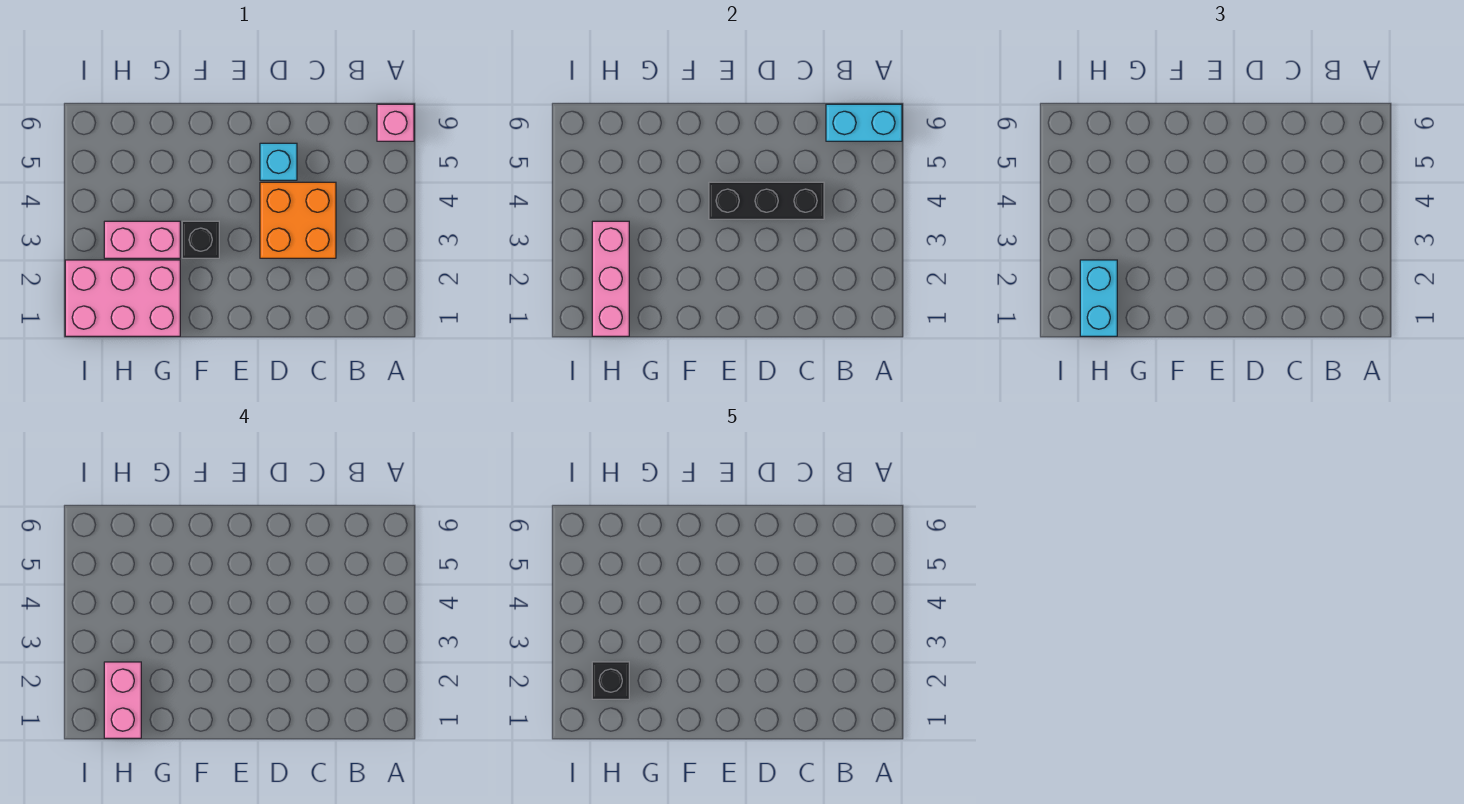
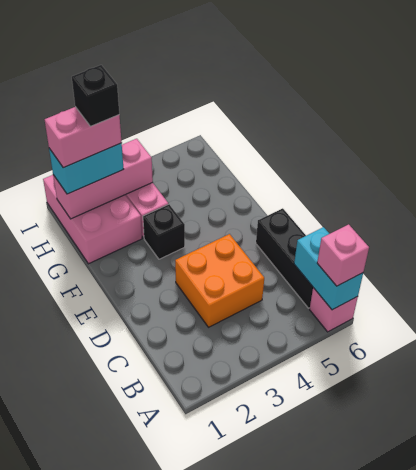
none -> pink brick A6 level 3
black brick C4:E4 level 2 -> black brick B6:D6 level 1
cyan brick D5 level 1 -> none

